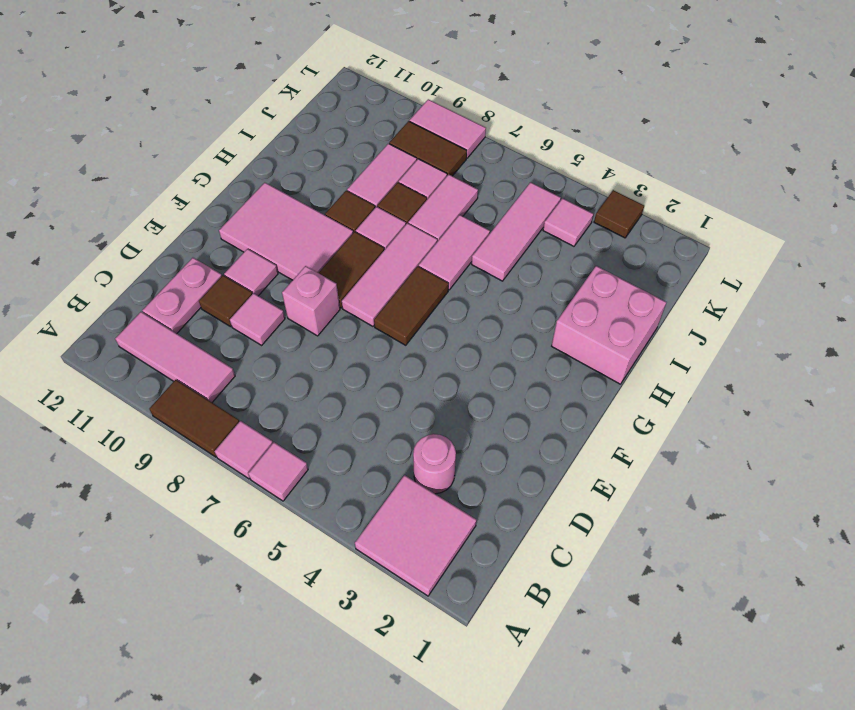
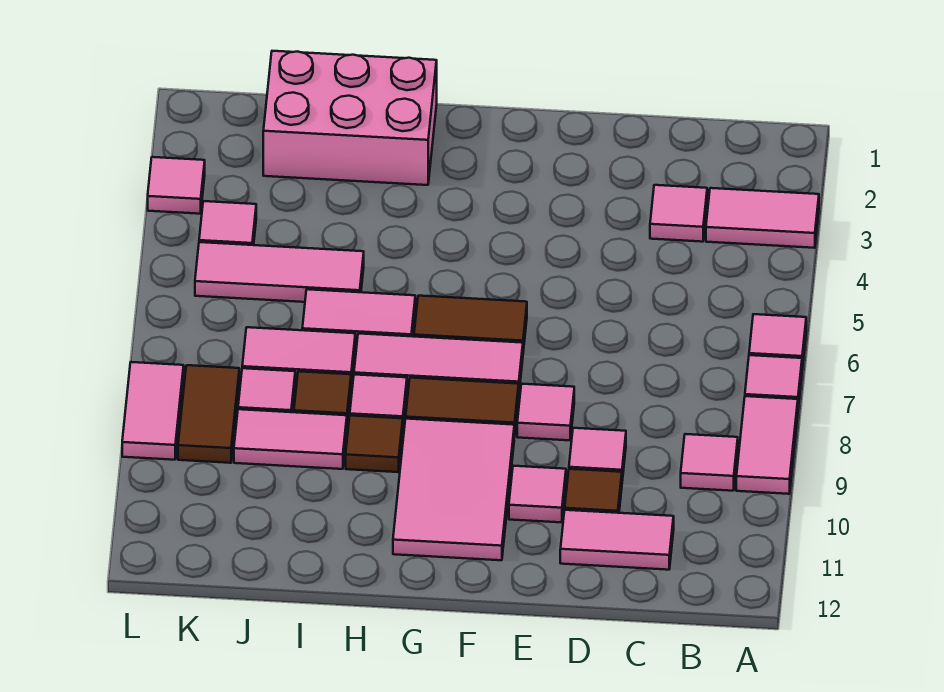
pink tile A2:B3 level 1 -> pink tile A3:B3 level 1
brown tile A8:A9 level 1 -> pink tile A8:A9 level 1
pink tile B9:B11 level 1 -> pink tile B9 level 1
pink round brick C3 level 1 -> pink tile C3 level 1
pink plate C11:D11 level 1 -> pink tile C11:D11 level 1
pink brick E8 level 1 -> pink tile E8 level 1
pink brick H1:I2 level 1 -> pink brick H1:J2 level 1
brown tile L3 level 1 -> pink tile L3 level 1

